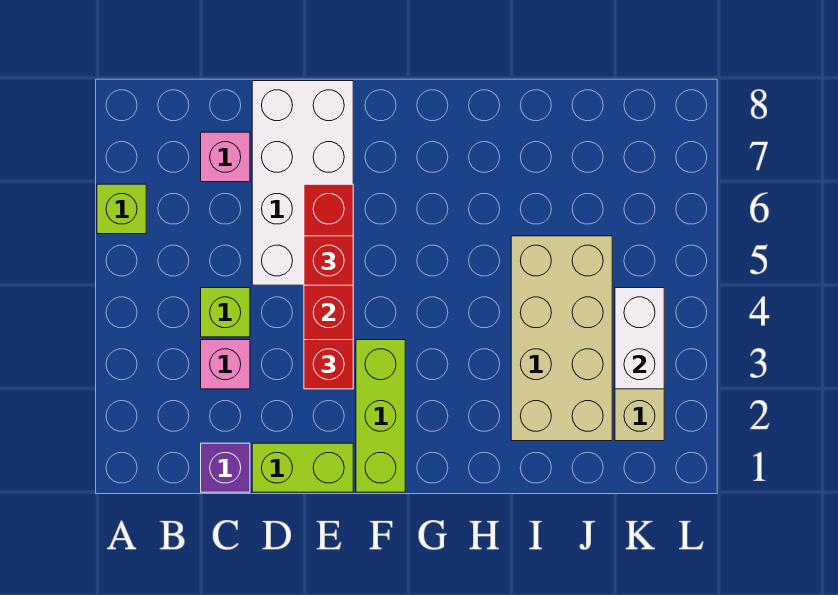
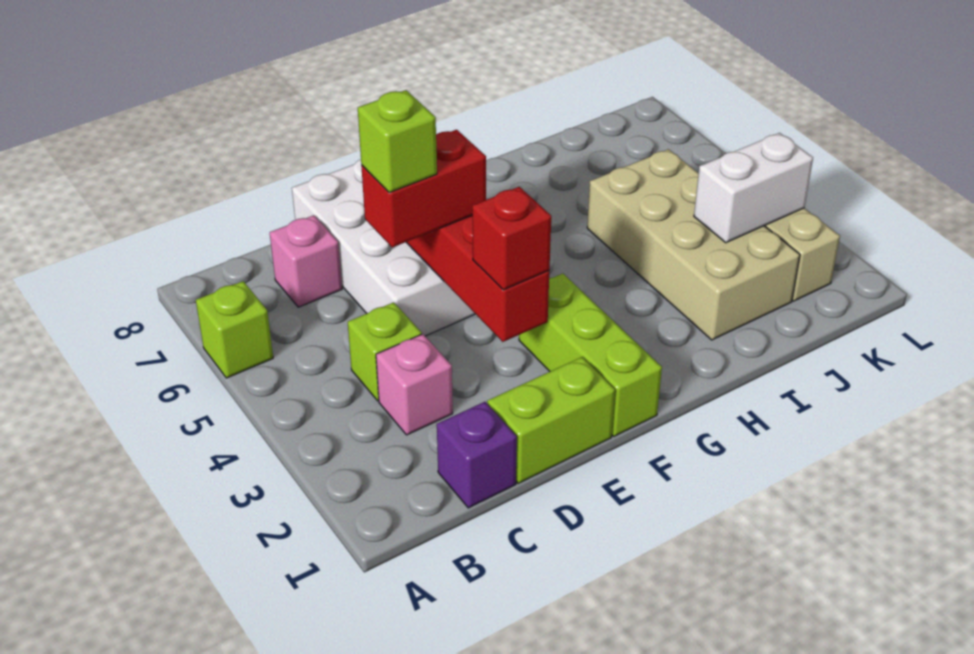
none -> lime brick D5 level 4
red brick E5 level 3 -> red brick D5:E5 level 3
white brick K3:K4 level 2 -> white brick J3:K3 level 2

